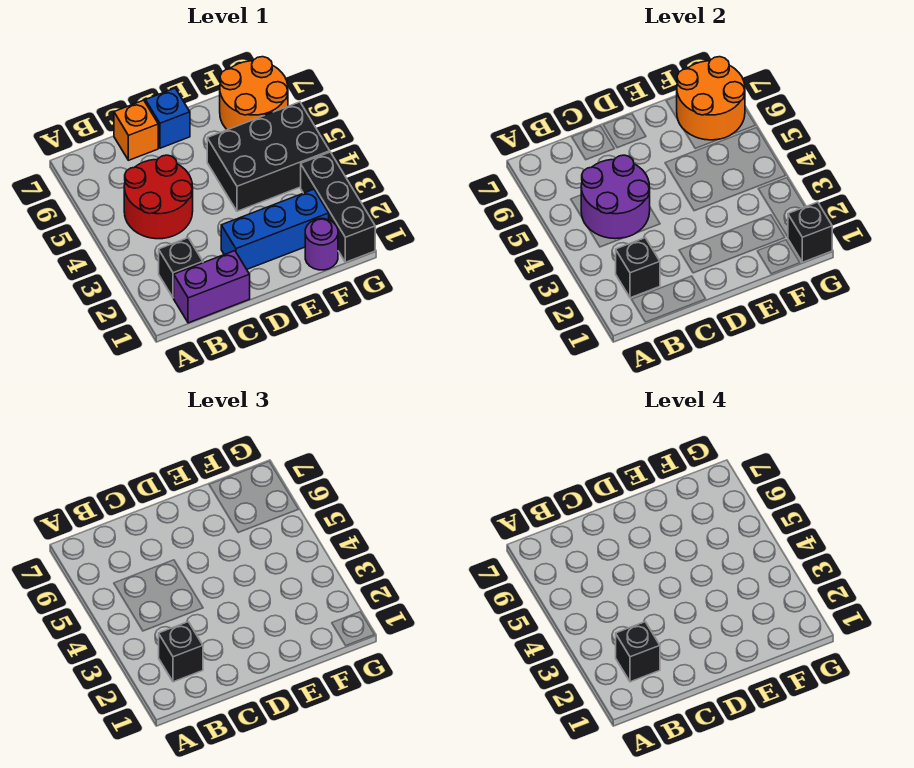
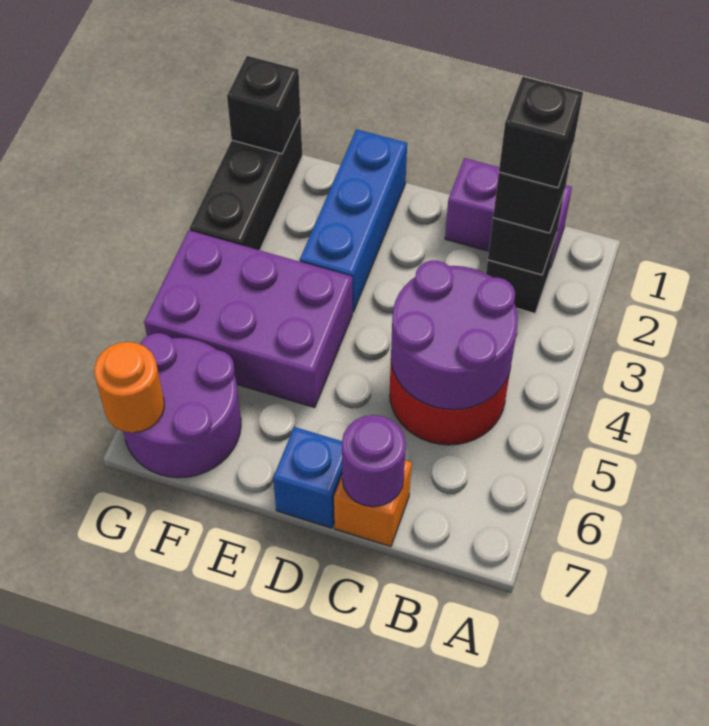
blue brick D2:F2 level 1 -> blue brick E1:E3 level 1
black brick E4:G5 level 1 -> purple brick E4:G5 level 1
purple round brick F1 level 1 -> purple round brick C7 level 2
orange round brick F6:G7 level 1 -> purple round brick F6:G7 level 1
orange round brick F6:G7 level 2 -> orange round brick G7 level 2

